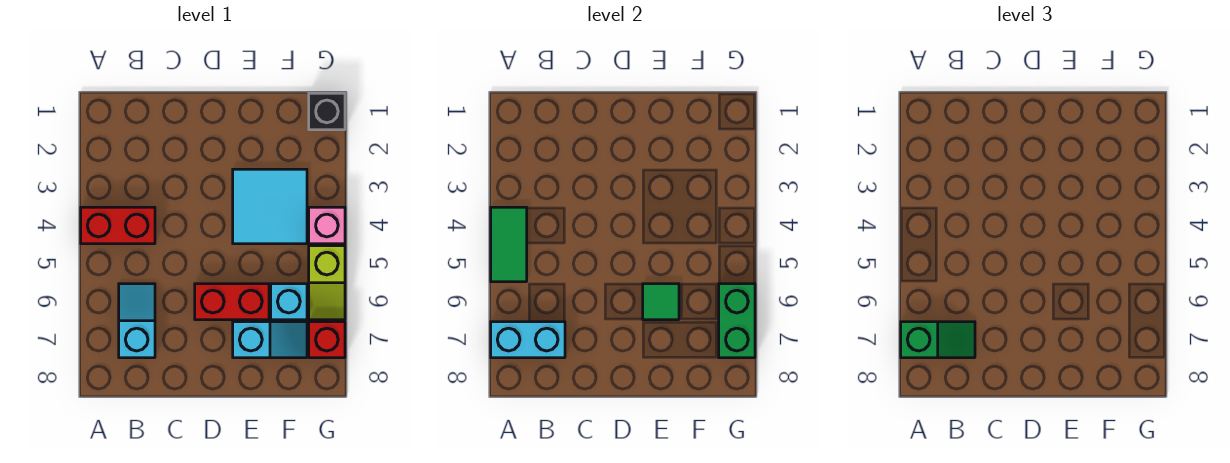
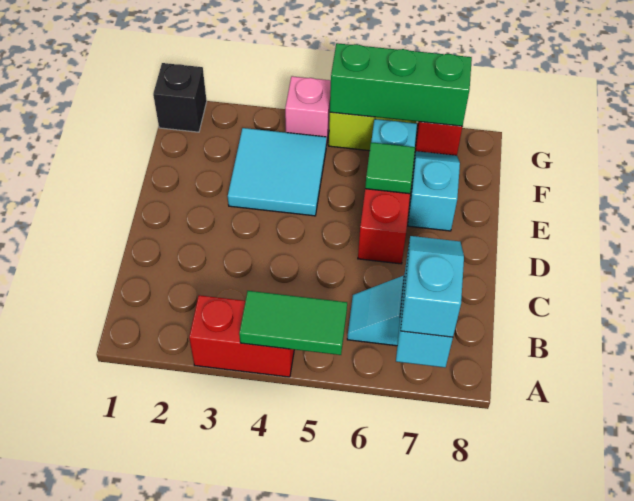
red brick A4:B4 level 1 -> red brick A3:A4 level 1
green slope A7:B7 level 3 top A -> cyan slope A7:B7 level 3 top A
green brick G6:G7 level 2 -> green brick G5:G7 level 2

